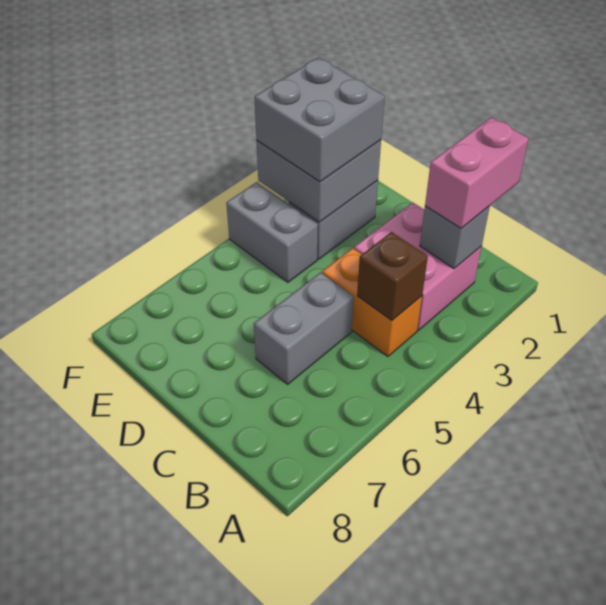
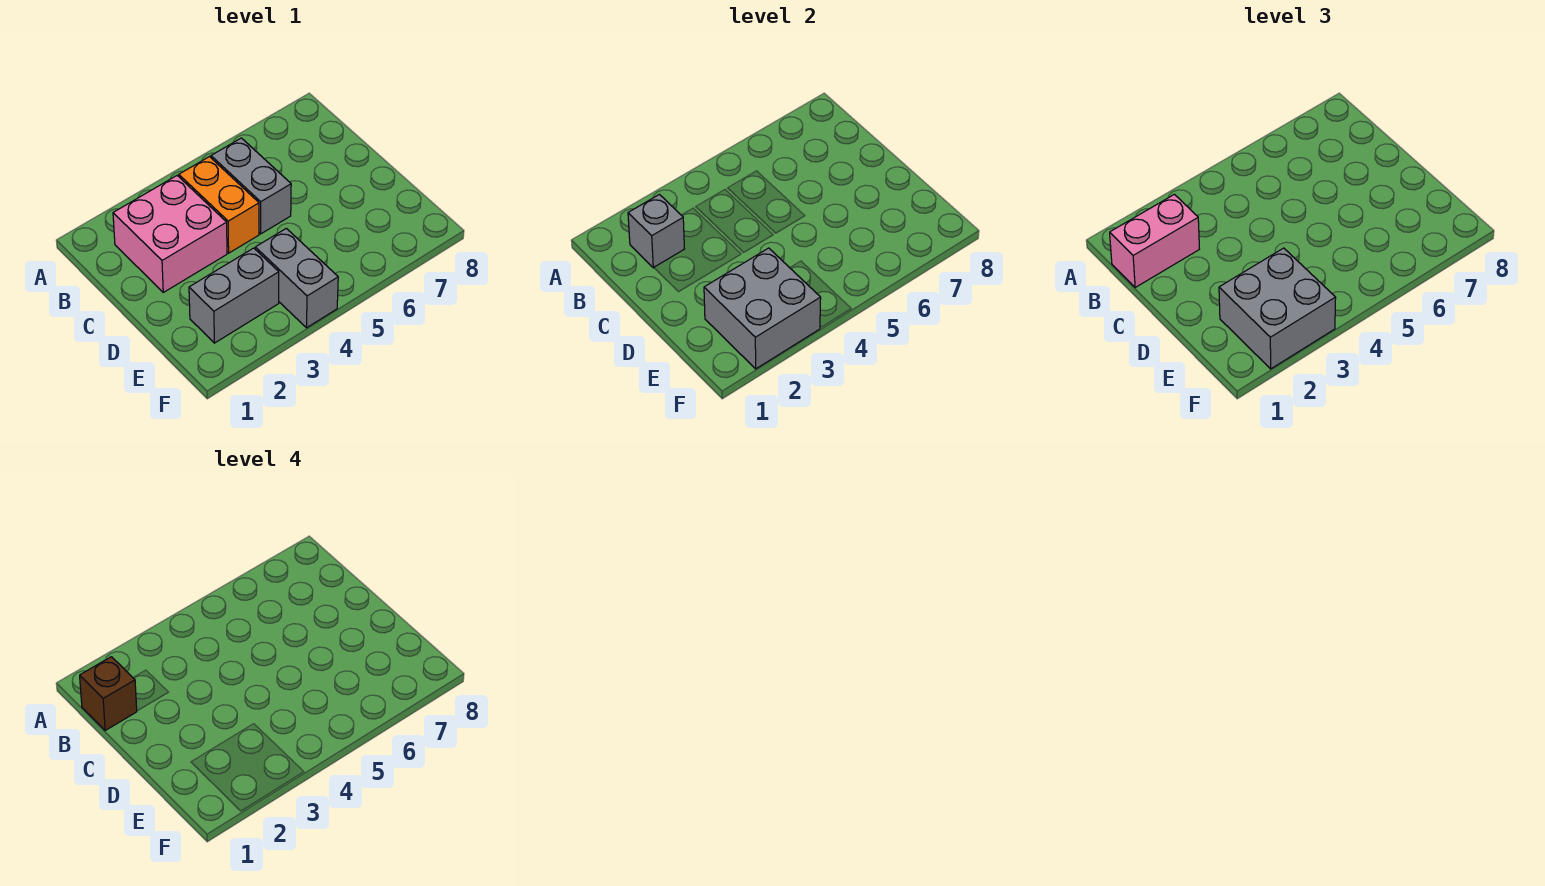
brown brick B4 level 2 -> brown brick B1 level 4
grey brick C5:C6 level 1 -> grey brick B5:C5 level 1

